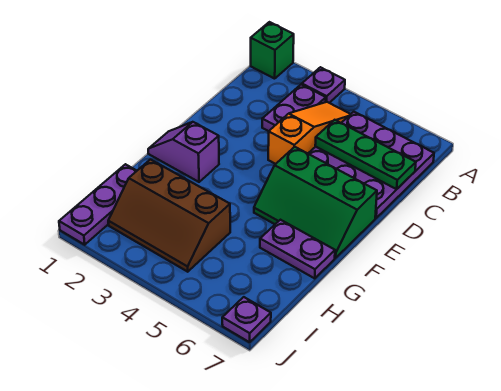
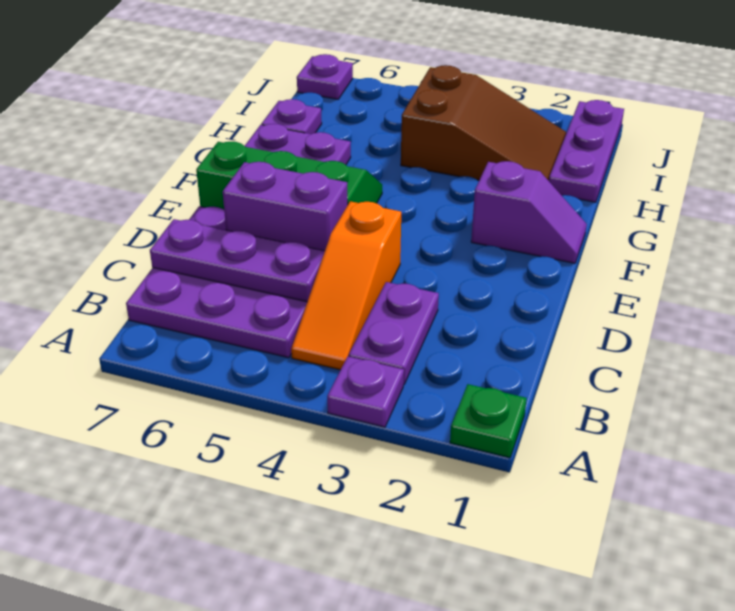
green brick A1 level 1 -> green plate A1 level 1
green plate C5:C7 level 2 -> purple plate C5:C7 level 2
none -> purple brick D5:D6 level 2
brown slope H2:I4 level 1 top H -> brown slope H2:I4 level 1 top 4
none -> purple plate H7 level 1

